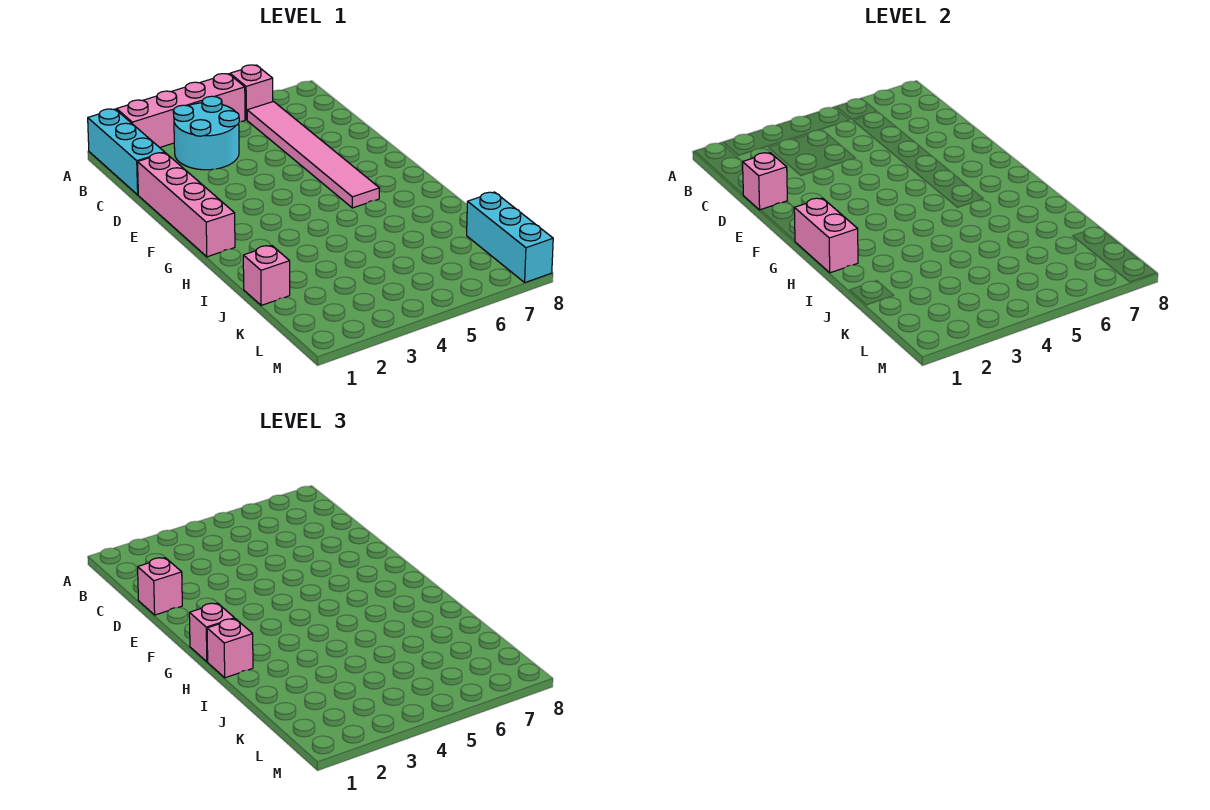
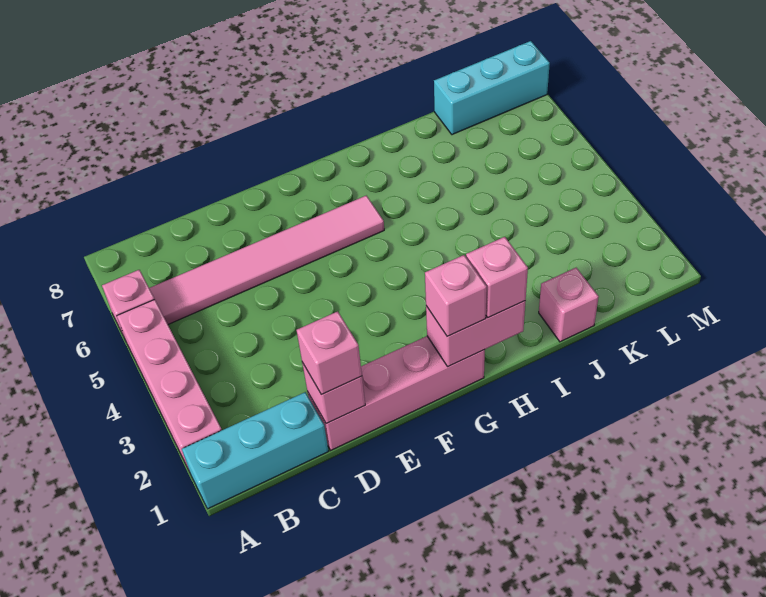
cyan round brick B3:C4 level 1 -> none

